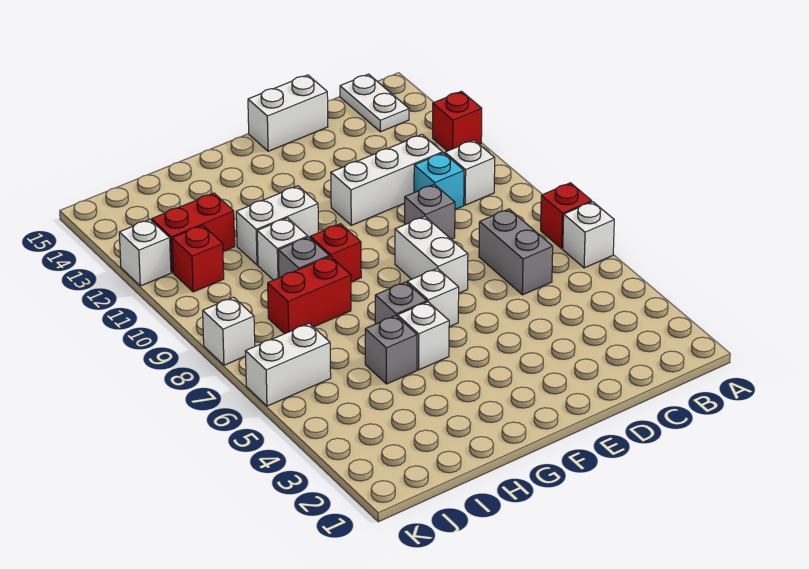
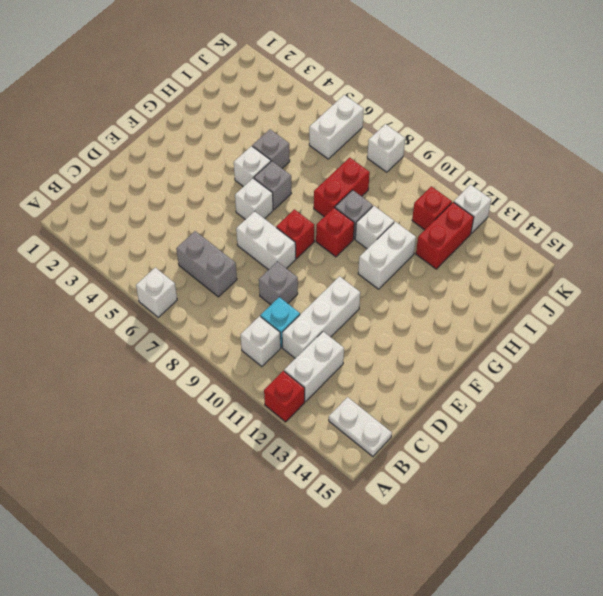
red brick A7 level 1 -> red brick F8 level 1
white brick D15:E15 level 1 -> white brick B12:C12 level 1

